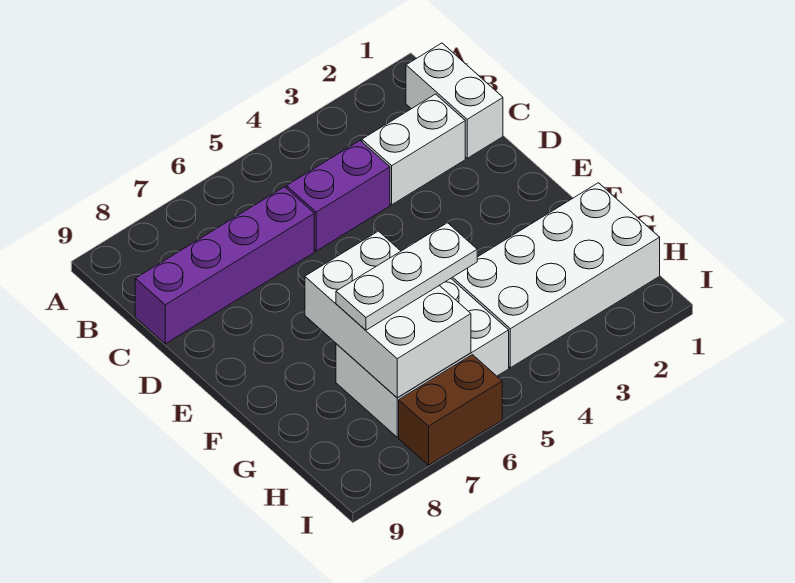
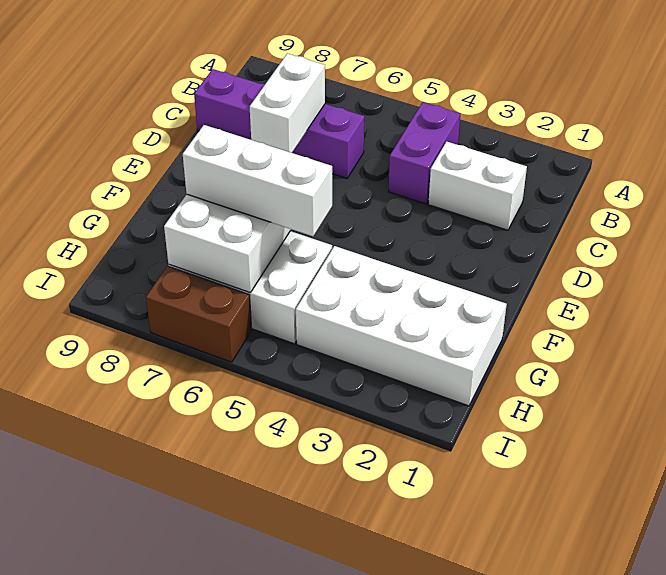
white brick B1:C1 level 1 -> white brick C7:D7 level 2
purple brick C4:C5 level 1 -> purple brick B4:C4 level 1
white plate G5:G7 level 3 -> white brick G5:G7 level 3

